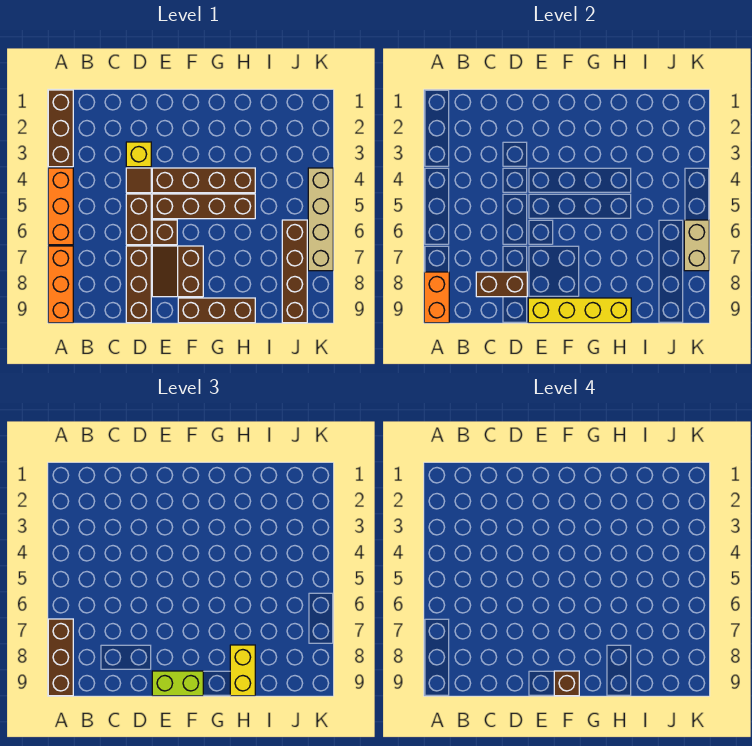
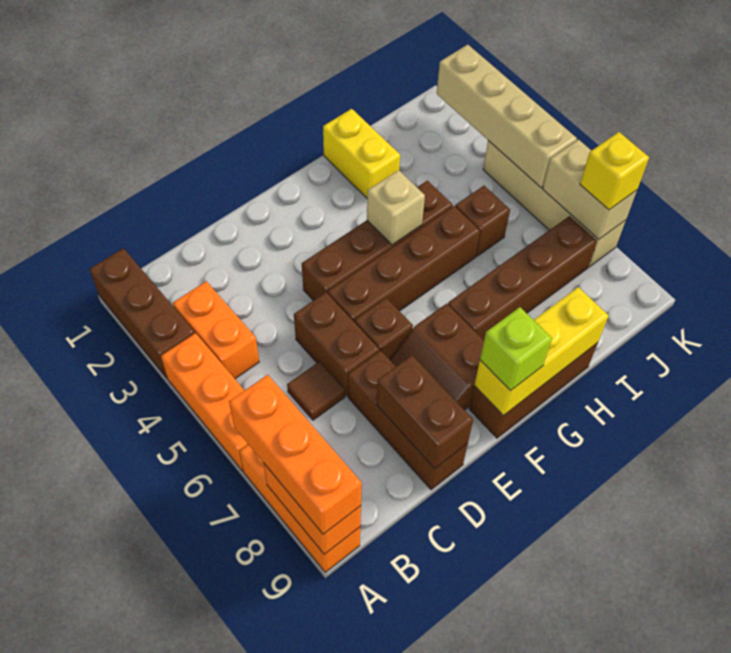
brown brick A7:A9 level 3 -> orange brick A7:A9 level 3
none -> orange brick B3:B4 level 1
brown brick C8:D8 level 2 -> brown brick D8:D9 level 2
yellow brick D3 level 1 -> yellow brick K7 level 3
brown tile D4 level 1 -> brown tile C6 level 1
yellow brick E9:H9 level 2 -> yellow brick F9:H9 level 2
lime brick E9:F9 level 3 -> lime brick F9 level 3
brown brick F9 level 4 -> brown brick I5 level 1
none -> tan brick G4 level 2
yellow brick H8:H9 level 3 -> yellow brick H1:H2 level 1
brown brick J6:J9 level 1 -> brown brick G7:J7 level 1
none -> tan brick K2:K5 level 2

